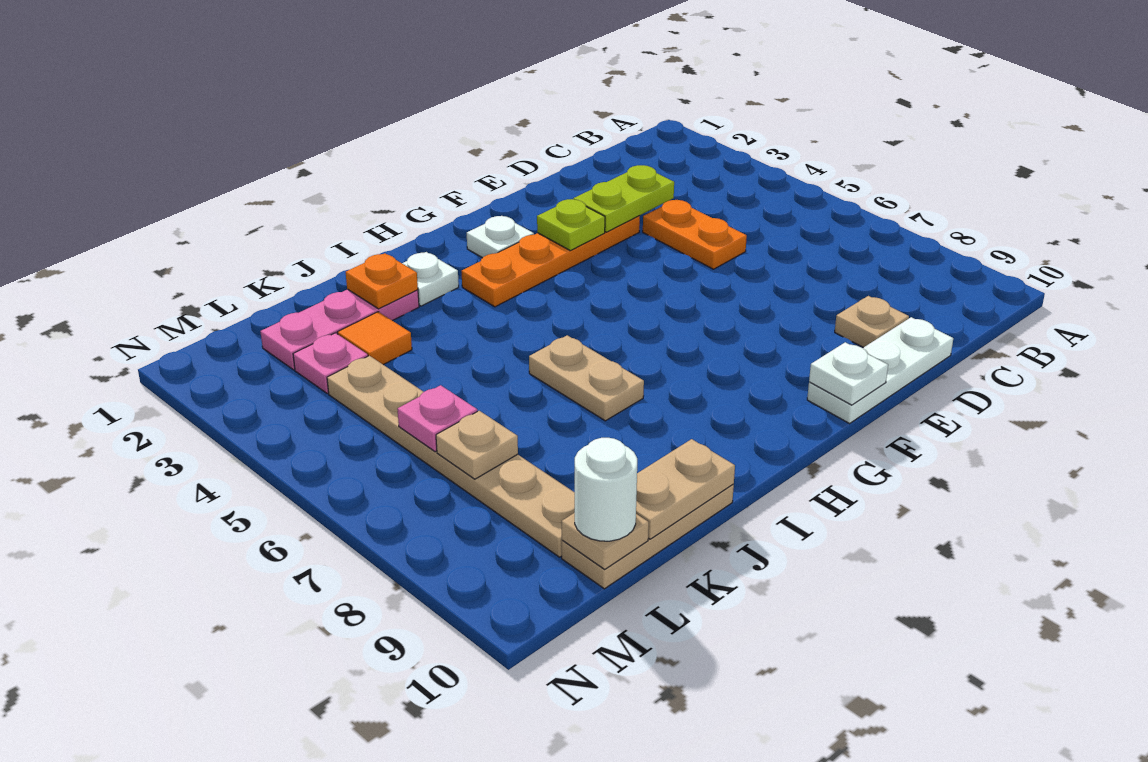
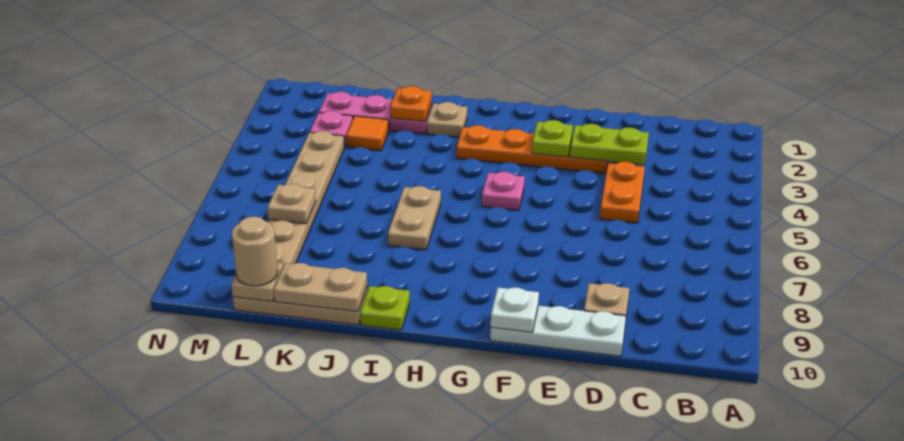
white plate G2 level 1 -> none
white plate I2 level 1 -> tan plate I2 level 1
none -> lime plate I10 level 1
pink plate L6 level 2 -> pink plate G5 level 1
white round brick L10 level 3 -> tan round brick L10 level 3

